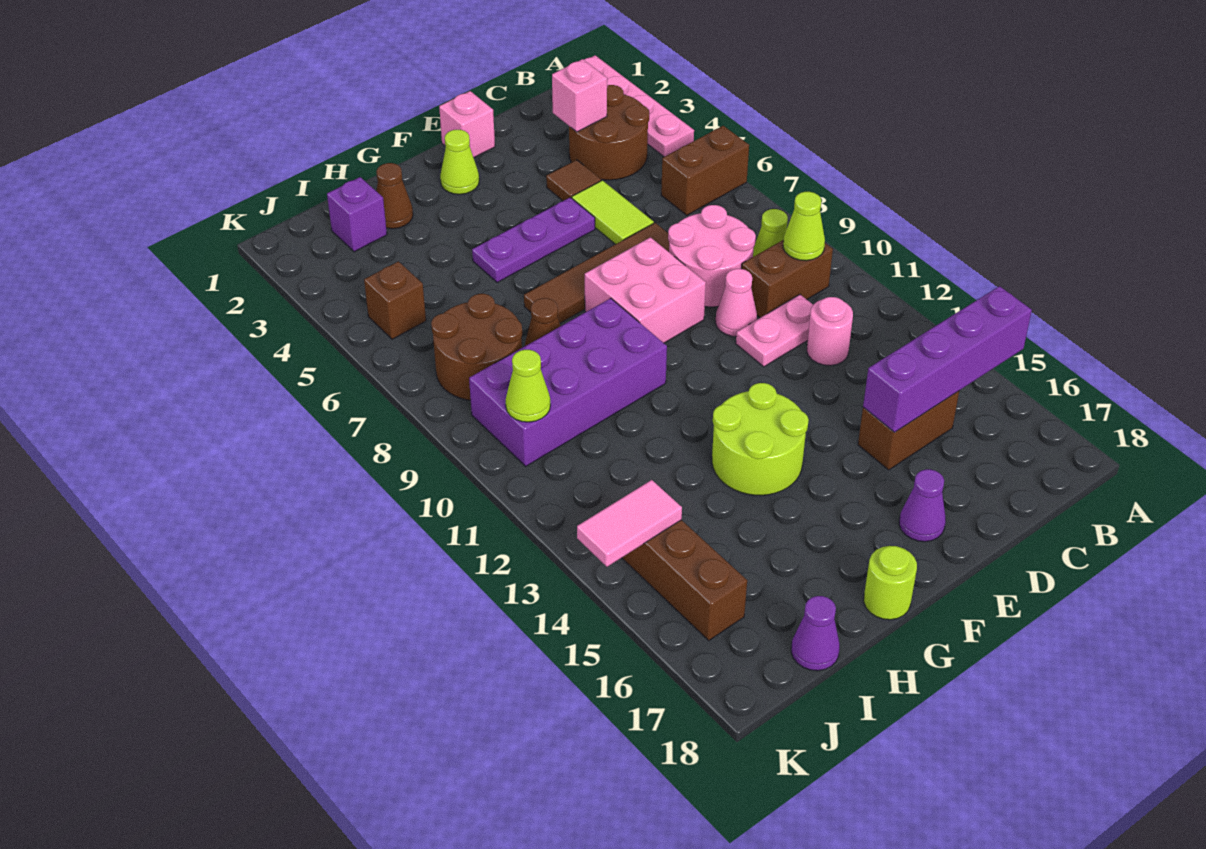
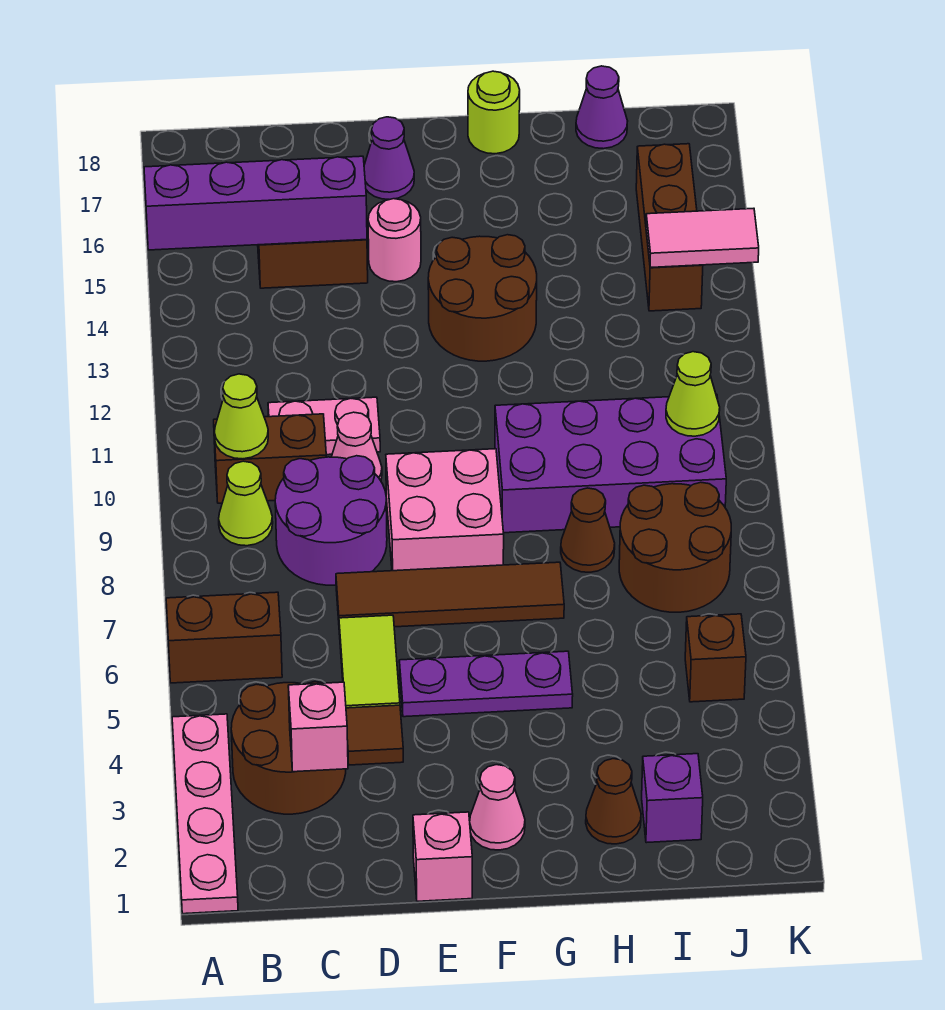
pink round brick C8:D9 level 1 -> purple round brick C8:D9 level 1
pink round brick C12 level 1 -> pink round brick E15 level 1
lime cone F2 level 1 -> pink cone F2 level 1
lime round brick F13:G14 level 1 -> brown round brick F13:G14 level 1

